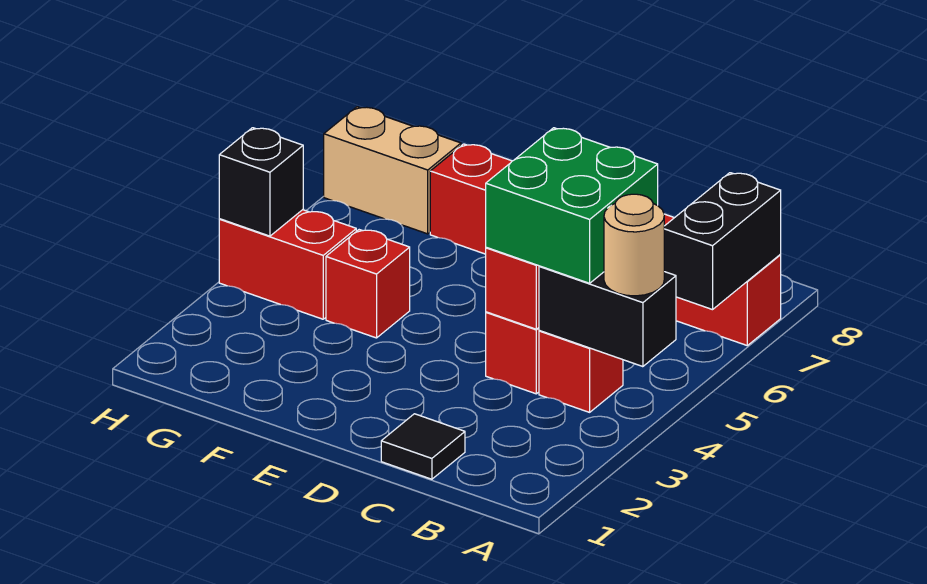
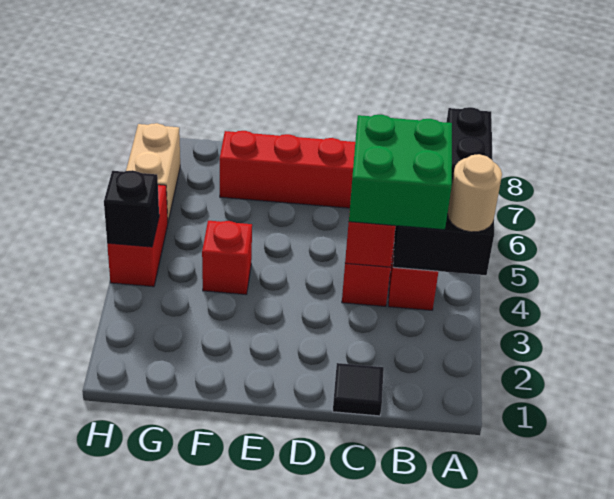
red brick G4:H4 level 1 -> red brick H4:H5 level 1
tan brick G7:H7 level 1 -> tan brick H6:H7 level 1

